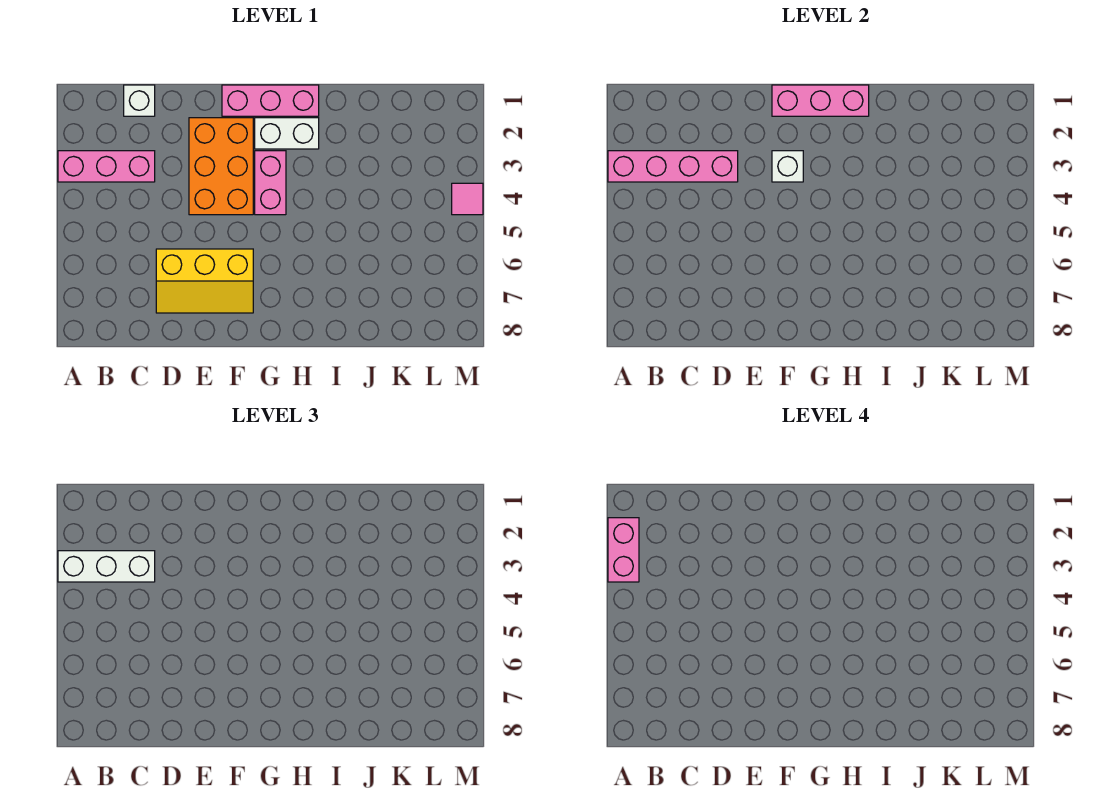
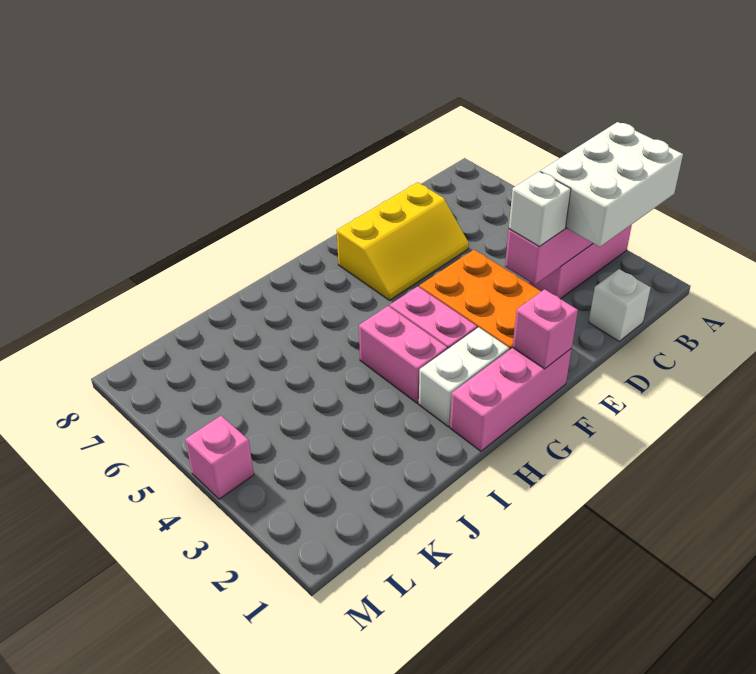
pink brick A2:A3 level 4 -> pink brick H3:H4 level 1
white brick A3:C3 level 3 -> white brick A2:C3 level 3
yellow slope D6:F7 level 1 top 6 -> yellow slope D6:F7 level 1 top 7
pink brick F1:H1 level 2 -> pink brick F1 level 2
white brick F3 level 2 -> white brick D3 level 3
pink tile M4 level 1 -> pink brick M4 level 1

